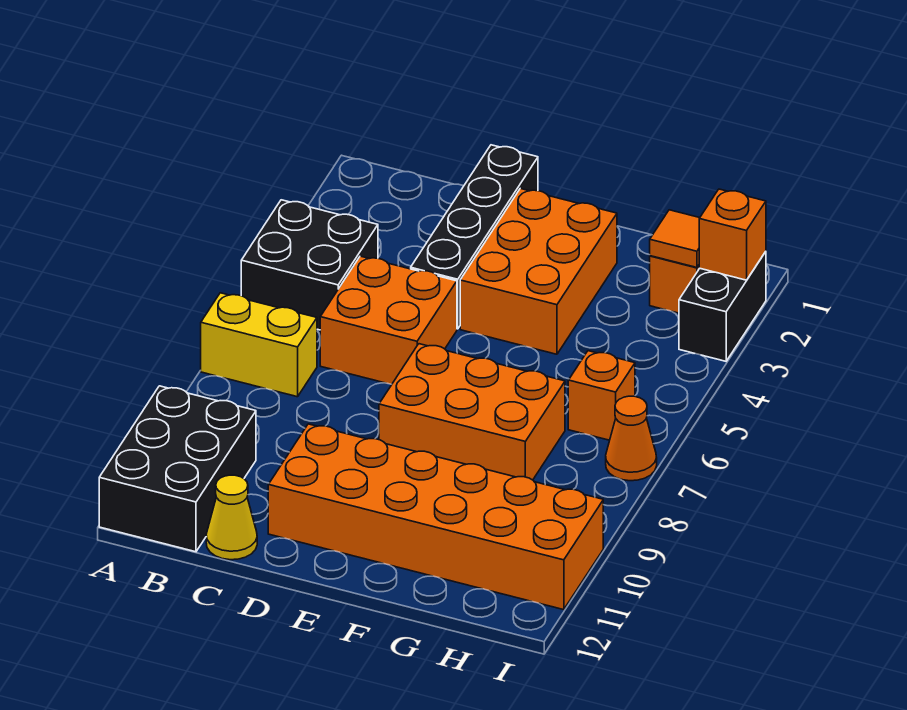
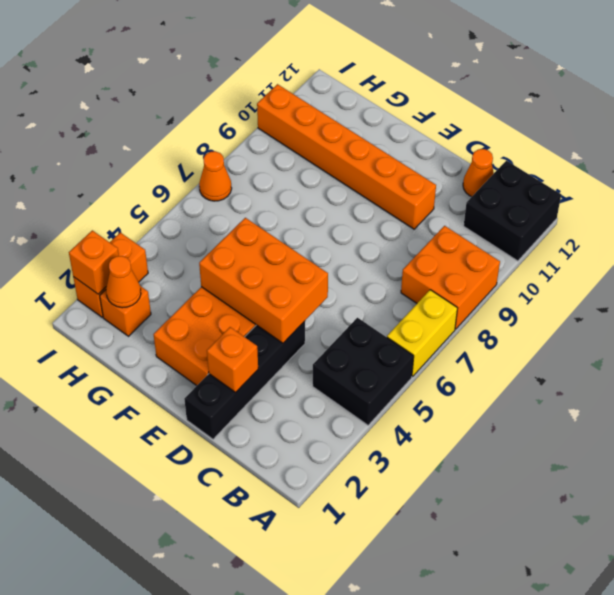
yellow brick A7:B7 level 1 -> yellow brick A6:A7 level 1
black brick A10:B12 level 1 -> black brick A11:B12 level 1
orange brick C5:D6 level 1 -> orange brick A8:B9 level 1
yellow cone C12 level 1 -> orange cone C12 level 1
orange brick D10:I11 level 1 -> orange brick D10:I10 level 1
orange brick E7:G8 level 1 -> orange brick D4:F5 level 2
orange tile H2 level 2 -> orange cone H2 level 2
orange brick H6 level 1 -> orange brick D2 level 2
black brick I2:I3 level 1 -> orange brick I2:I3 level 1

